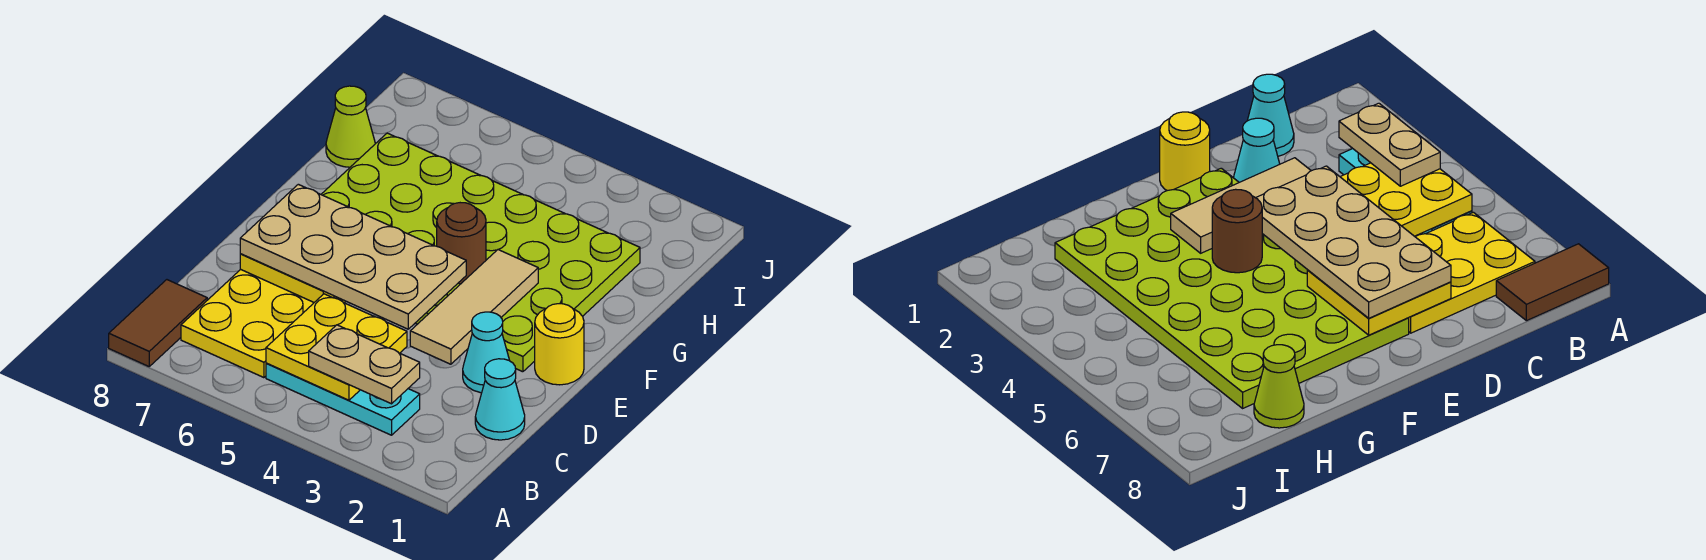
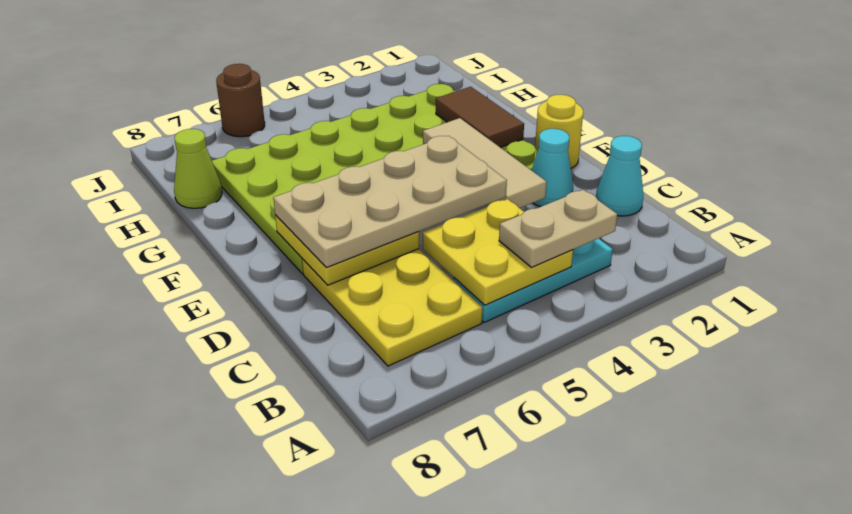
brown tile A8:B8 level 1 -> brown tile F2:G2 level 2
brown round brick F4 level 2 -> brown round brick J6 level 1

